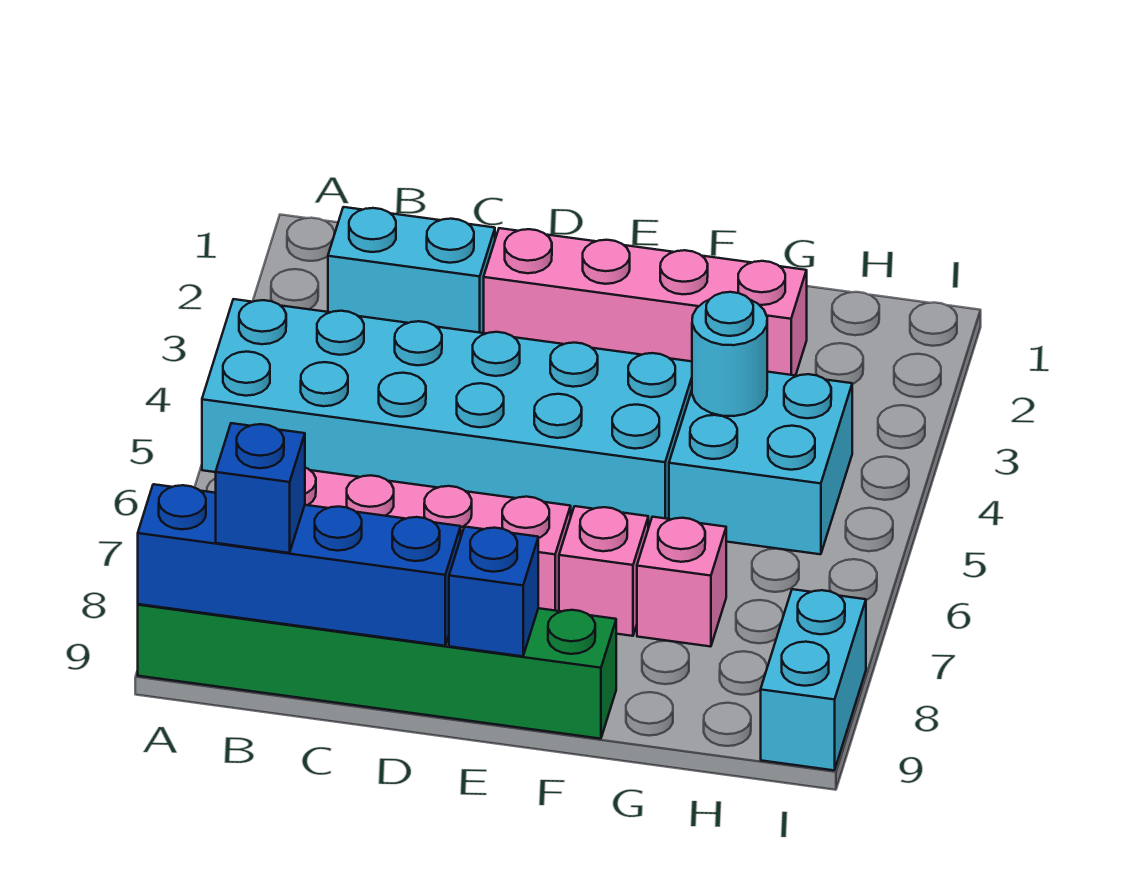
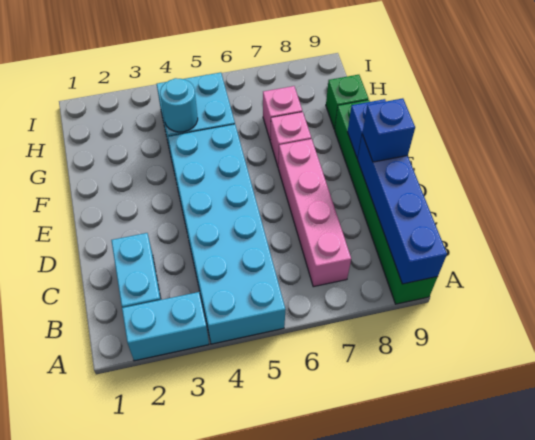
blue brick B9 level 3 -> blue brick D9 level 3
pink brick D2:G2 level 1 -> none
none -> green brick G9 level 1
cyan brick I8:I9 level 1 -> cyan brick A2:A3 level 1

